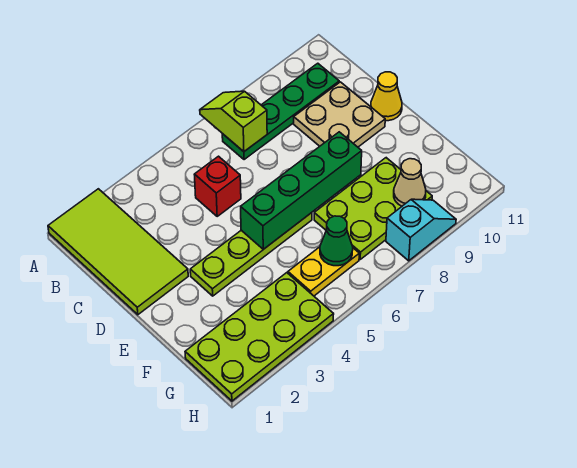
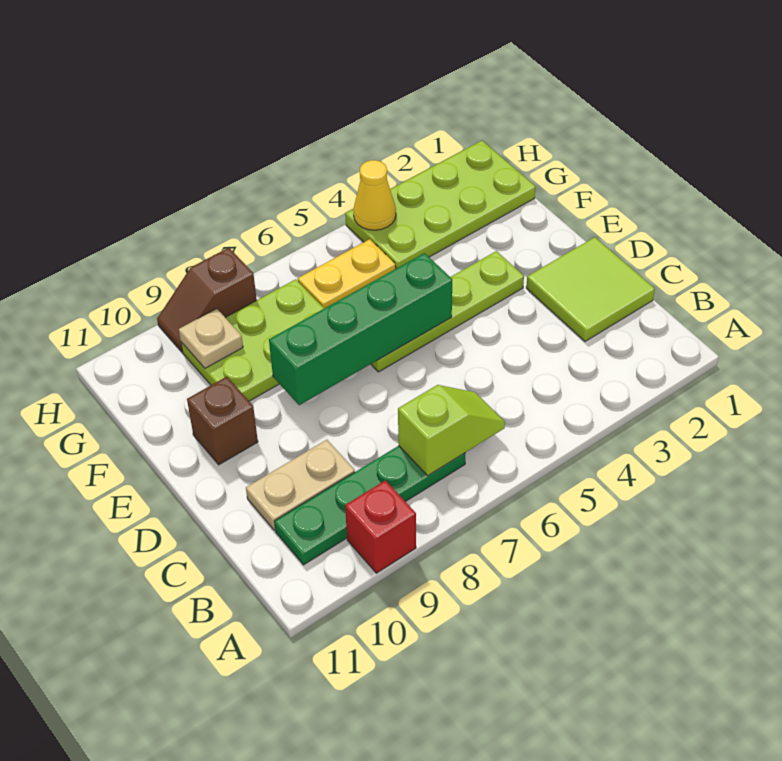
lime tile A1:D2 level 1 -> lime tile C1:D2 level 1
lime slope A7:B7 level 2 top B -> lime slope B6:B7 level 2 top 7
red brick C5 level 1 -> red brick A9 level 1
tan plate C9:D10 level 1 -> tan plate C9:C10 level 1
yellow cone D11 level 1 -> yellow cone H4 level 2
none -> brown brick E10 level 1
green cone G6 level 2 -> none
tan cone G9 level 2 -> tan plate G9 level 2
cyan slope H8:H9 level 1 top 8 -> brown slope H8:H9 level 1 top 8

